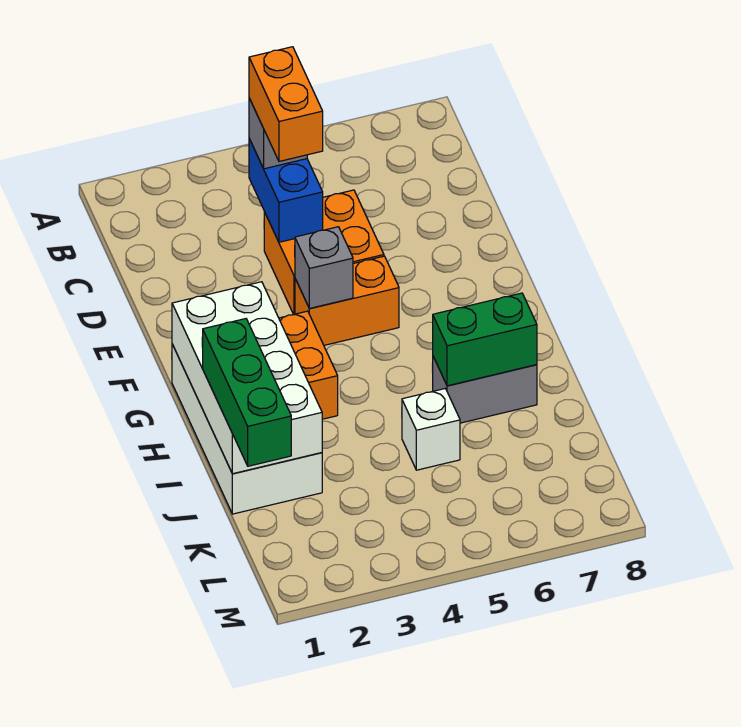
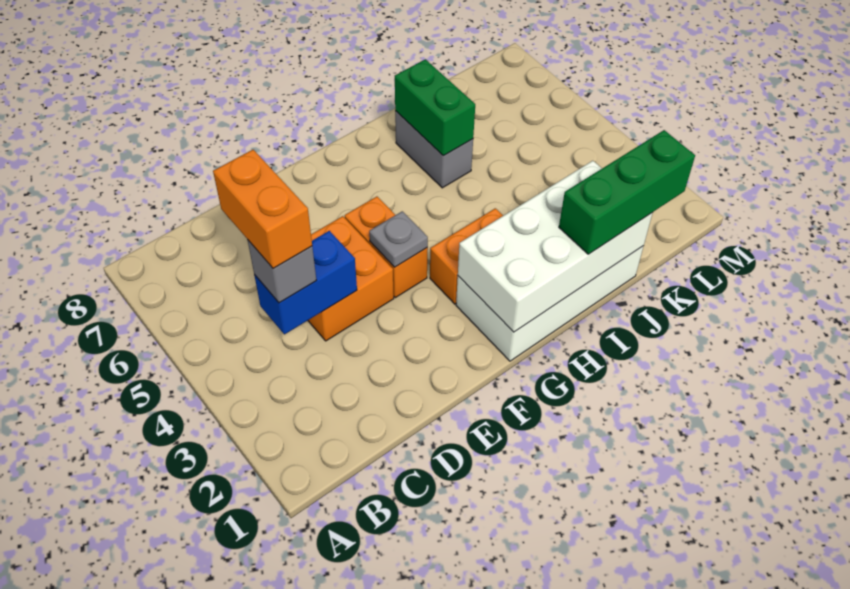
orange brick C4:D4 level 4 -> orange brick C4:C5 level 4
grey brick F4 level 2 -> grey plate F4 level 2
white brick J5 level 1 -> none

